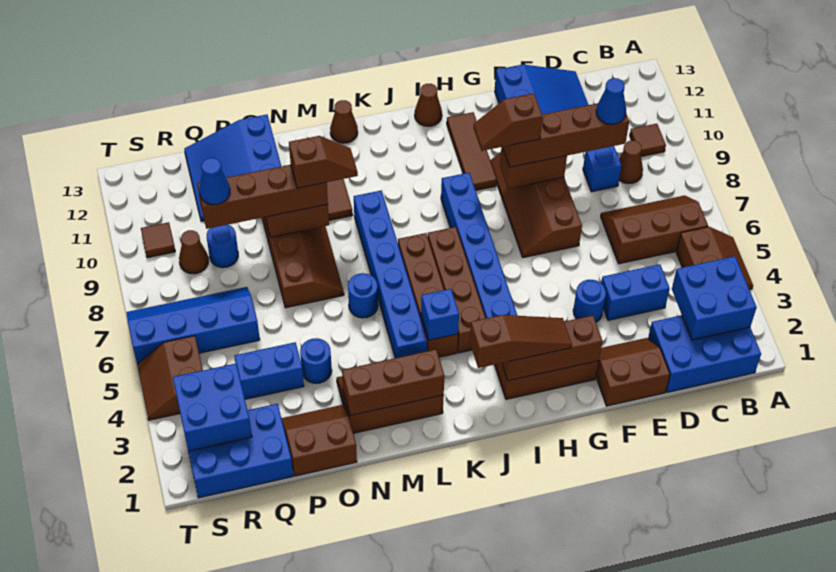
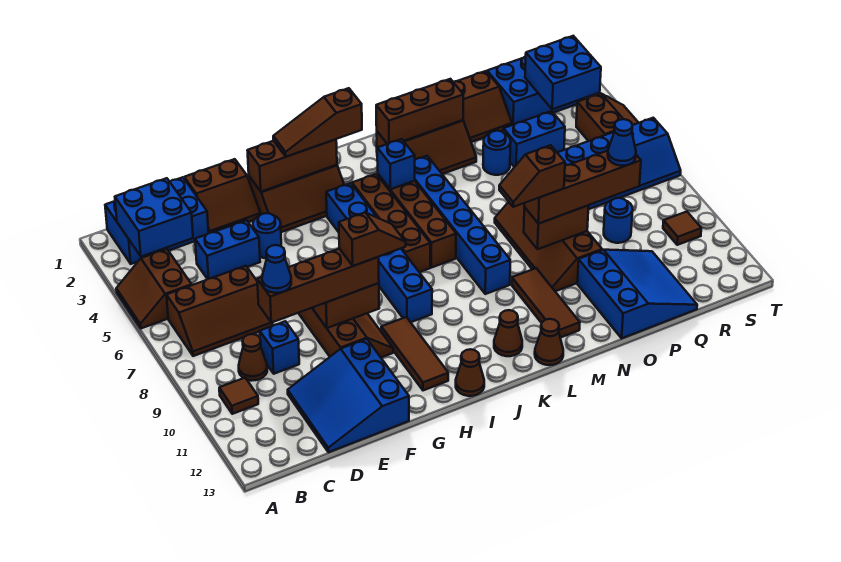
blue round brick M6 level 1 -> none
brown cone R9 level 1 -> brown cone K12 level 1

